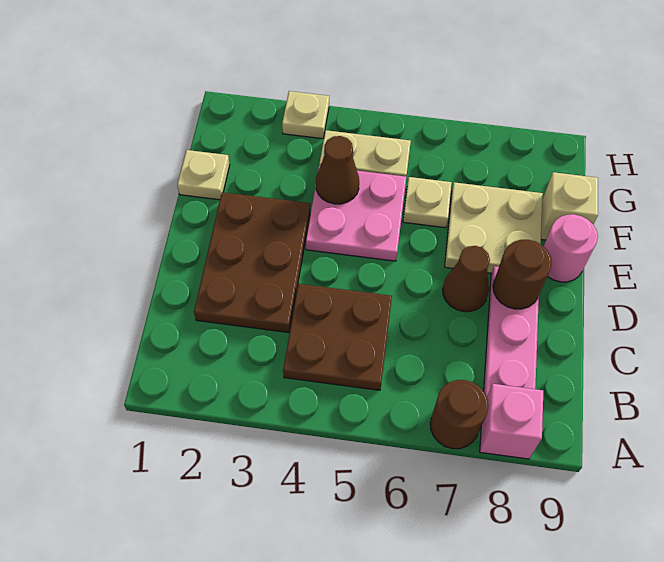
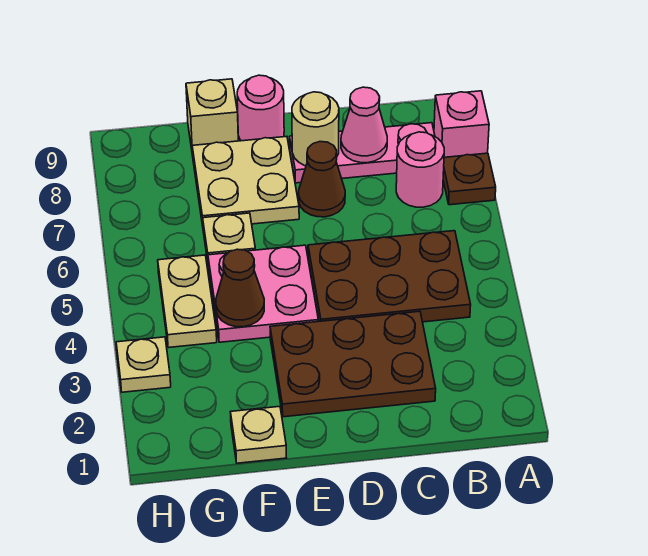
brown round brick A7 level 1 -> brown plate A7 level 1
brown plate B4:C5 level 1 -> brown plate B4:D5 level 1
none -> pink round brick B7 level 1
none -> pink cone C8 level 2
brown round brick D8 level 2 -> tan round brick D8 level 2

